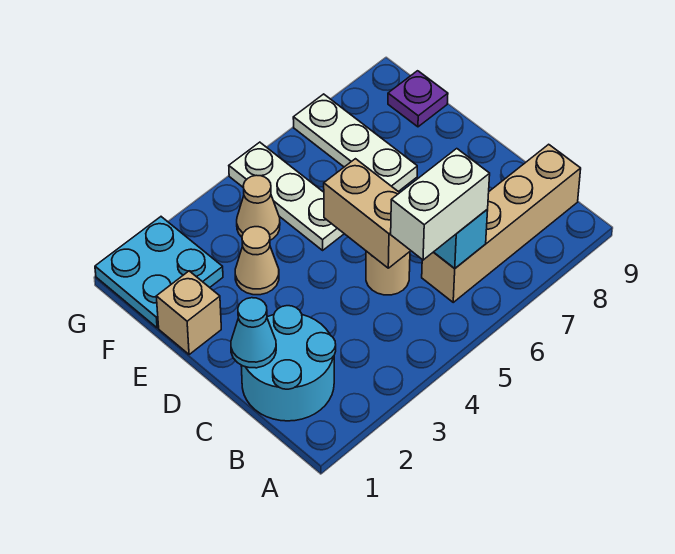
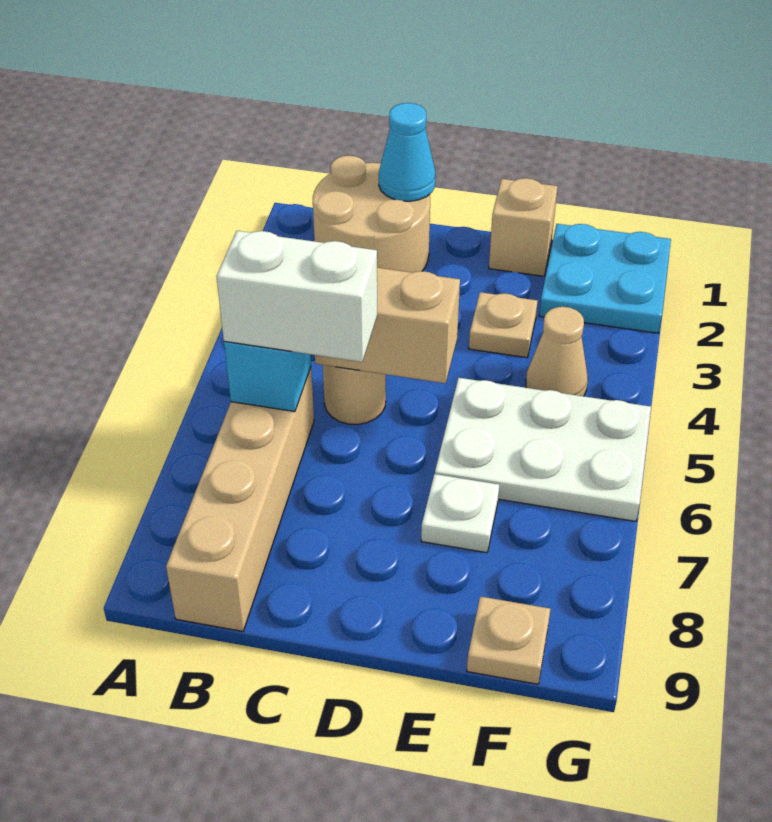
cyan round brick B1:C2 level 1 -> tan round brick B1:C2 level 1
white brick B5:B6 level 3 -> white brick B6:C6 level 3
tan cone E3 level 1 -> tan plate E3 level 1
white plate E5:G5 level 1 -> white plate E5:G6 level 1
white plate E7:G7 level 1 -> white plate E7 level 1
purple plate F9 level 1 -> tan plate F9 level 1

